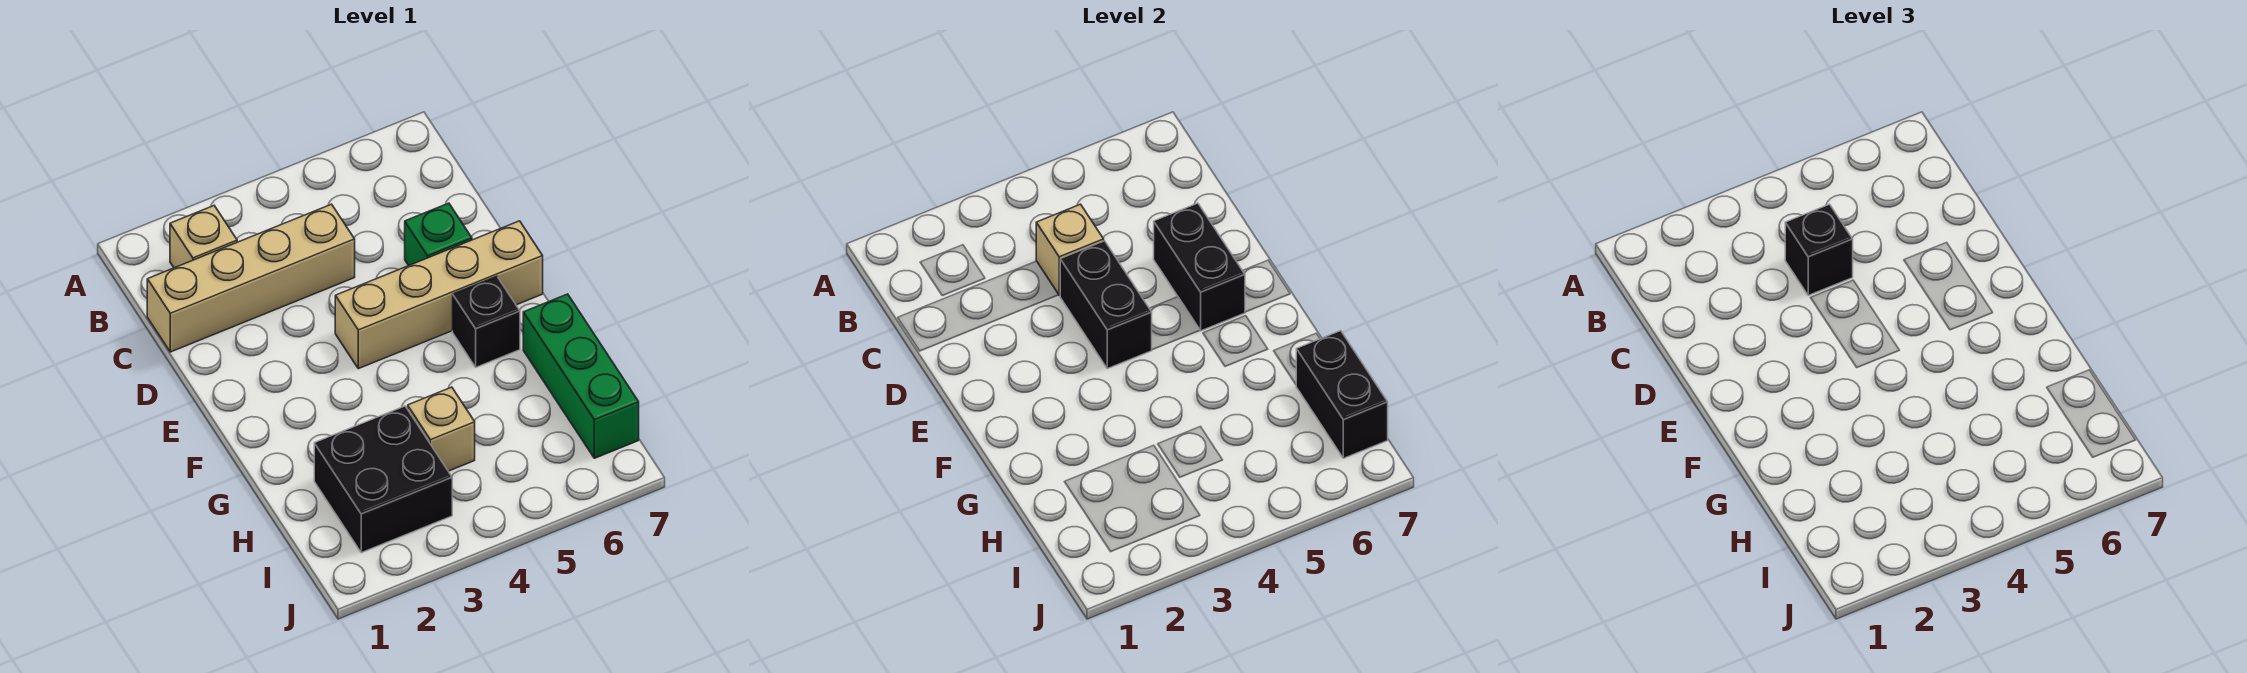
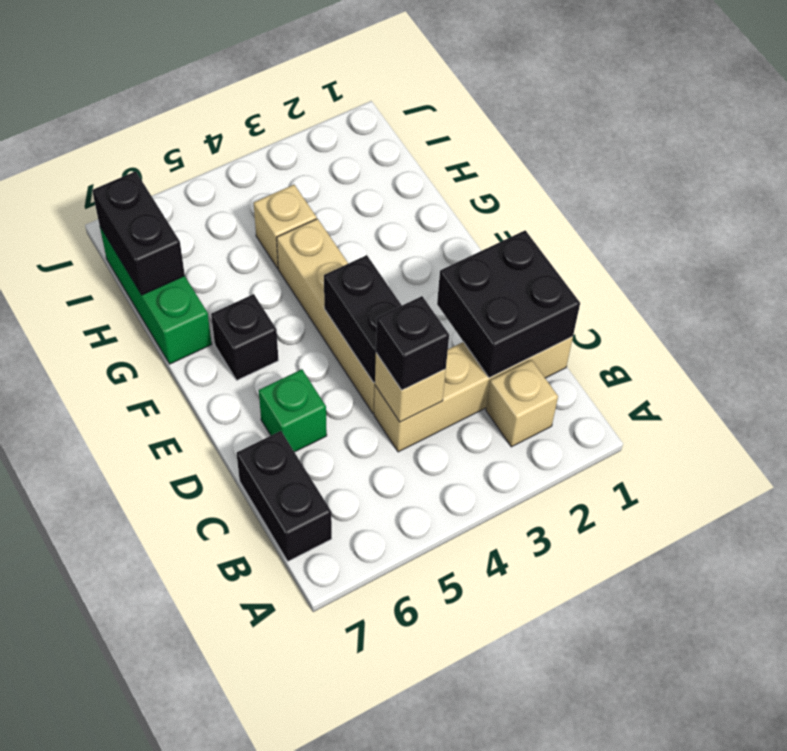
black brick D6:E6 level 2 -> black brick B7:C7 level 1
tan brick E4:E7 level 1 -> tan brick D4:G4 level 1
black brick H2:I3 level 1 -> black brick C1:D2 level 2

